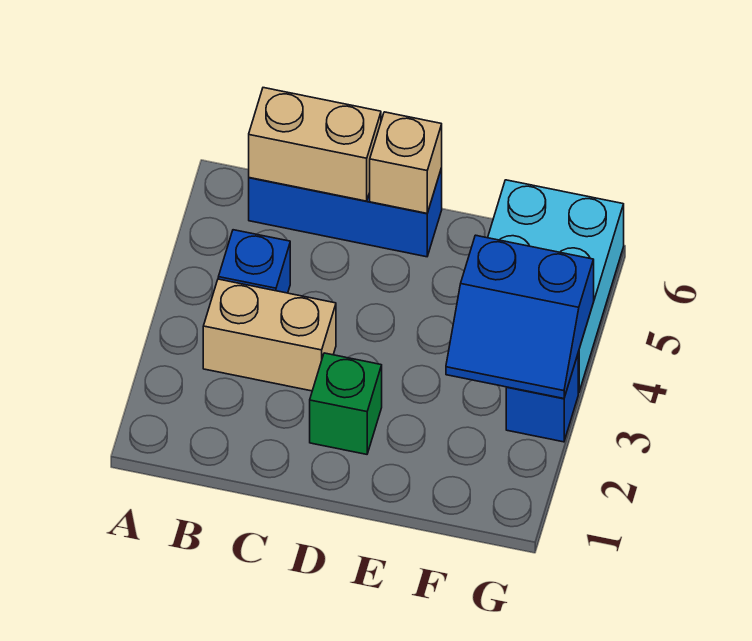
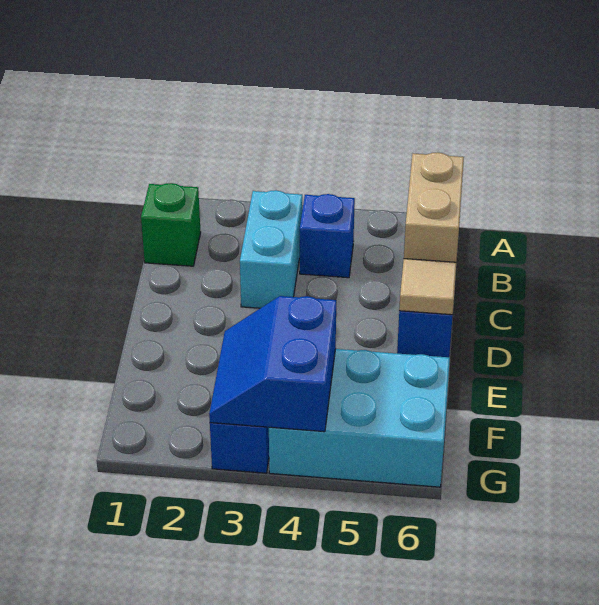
tan brick B3:C3 level 1 -> cyan brick B3:C3 level 1
green brick D2 level 1 -> green brick B1 level 1
tan brick D6 level 2 -> tan tile D6 level 2

